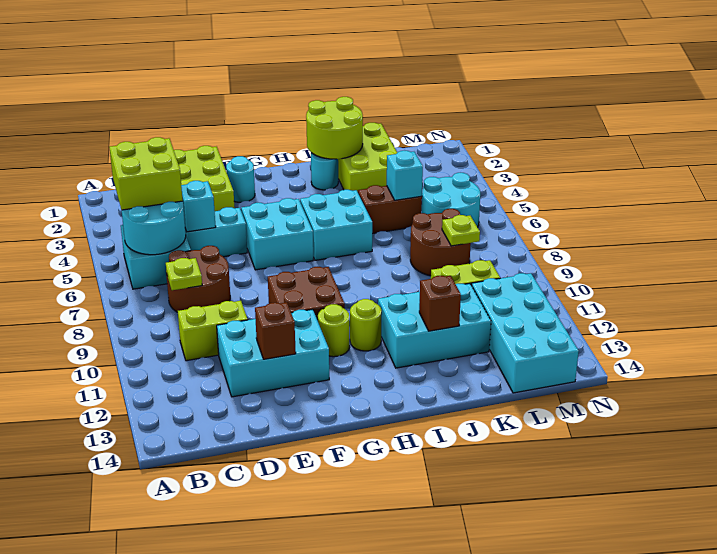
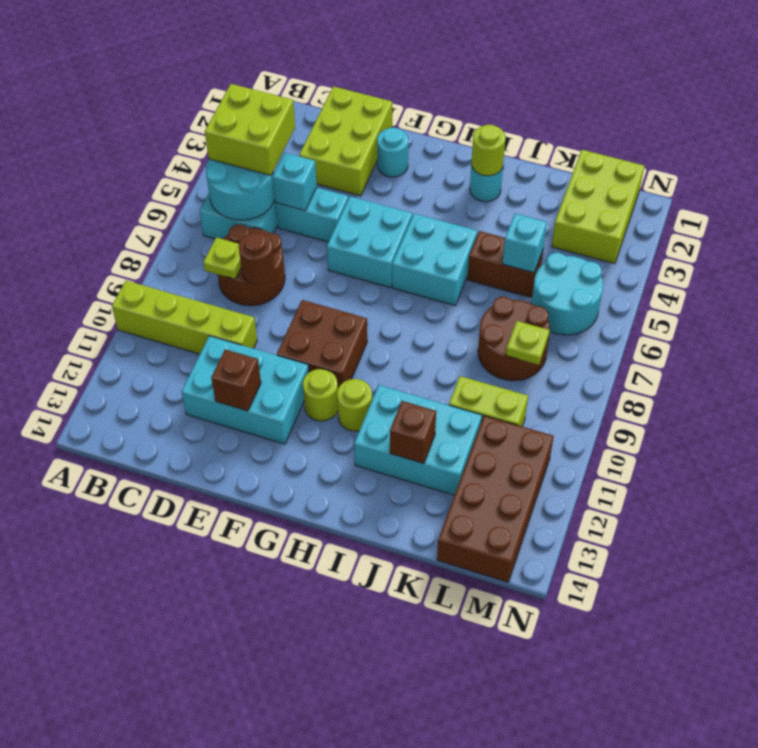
lime brick C10:D10 level 1 -> lime brick A10:D10 level 1
none -> brown round brick D8 level 2
lime round brick I1:J2 level 2 -> lime round brick I2 level 2
lime brick J1:K3 level 1 -> lime brick L1:M3 level 1
cyan brick L11:M14 level 1 -> brown brick L11:M14 level 1

